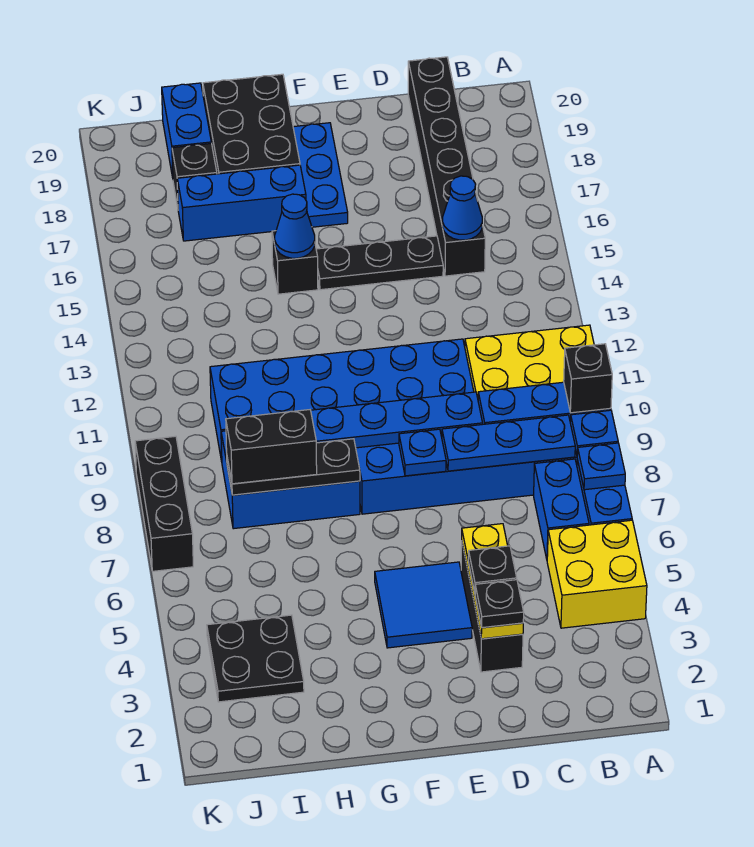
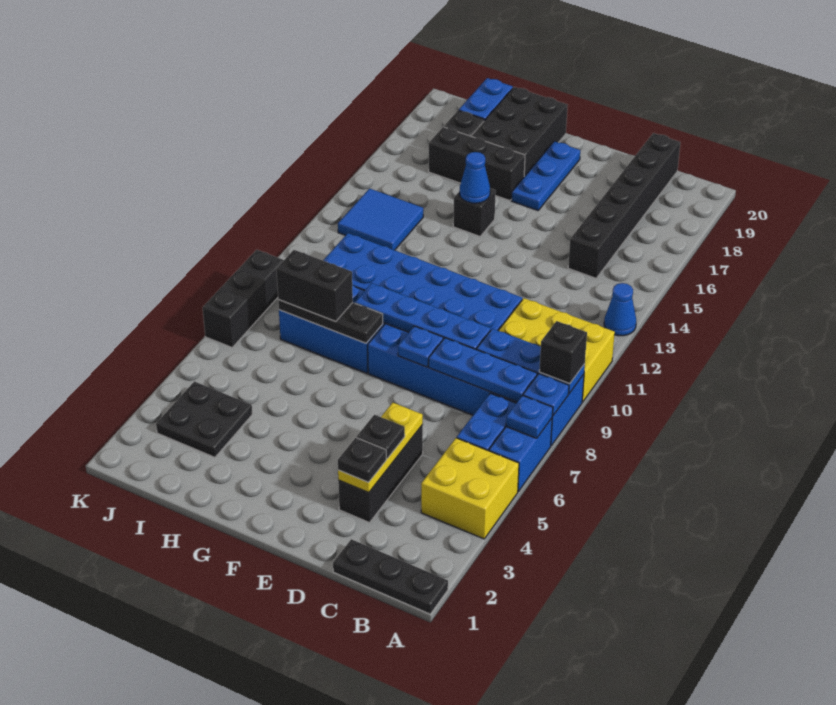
blue cone C15 level 2 -> blue cone A13 level 1
black plate D15:F15 level 1 -> black plate A1:C1 level 1
blue tile E4:F5 level 1 -> blue tile I13:J14 level 1
blue brick G17:I17 level 1 -> black brick G17:I17 level 1

